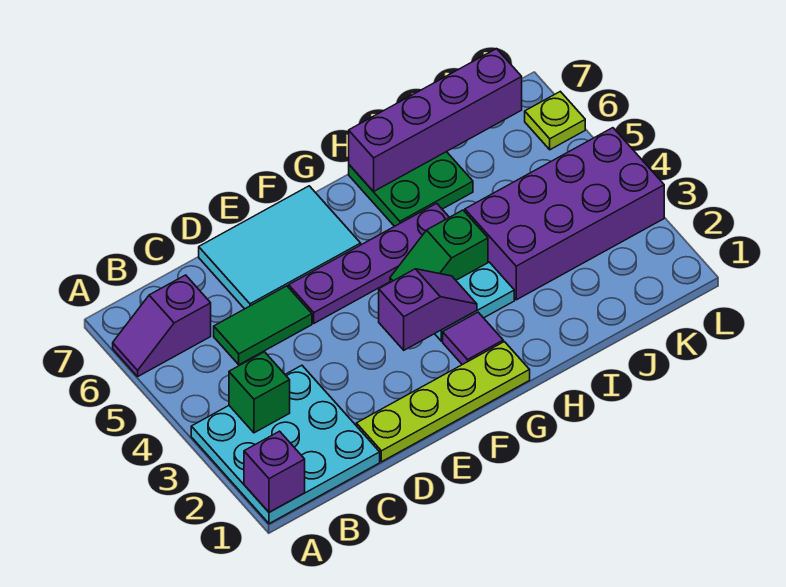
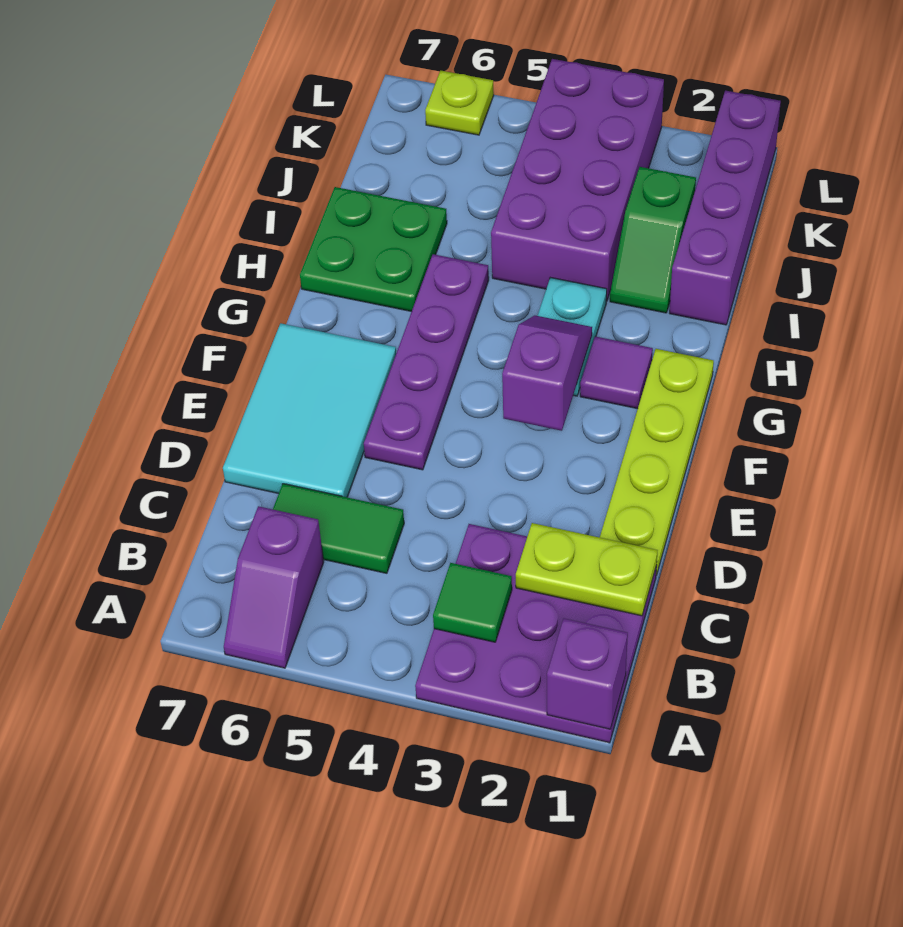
cyan plate A1:C3 level 1 -> purple plate A1:C3 level 1
green brick B3 level 2 -> green tile B3 level 2
none -> lime plate C1:C2 level 2
green tile C5:D5 level 1 -> green tile C5:C6 level 1
green slope G4:H4 level 1 top H -> green slope I2:J2 level 1 top J
purple brick H7:K7 level 2 -> purple brick I1:L1 level 1

